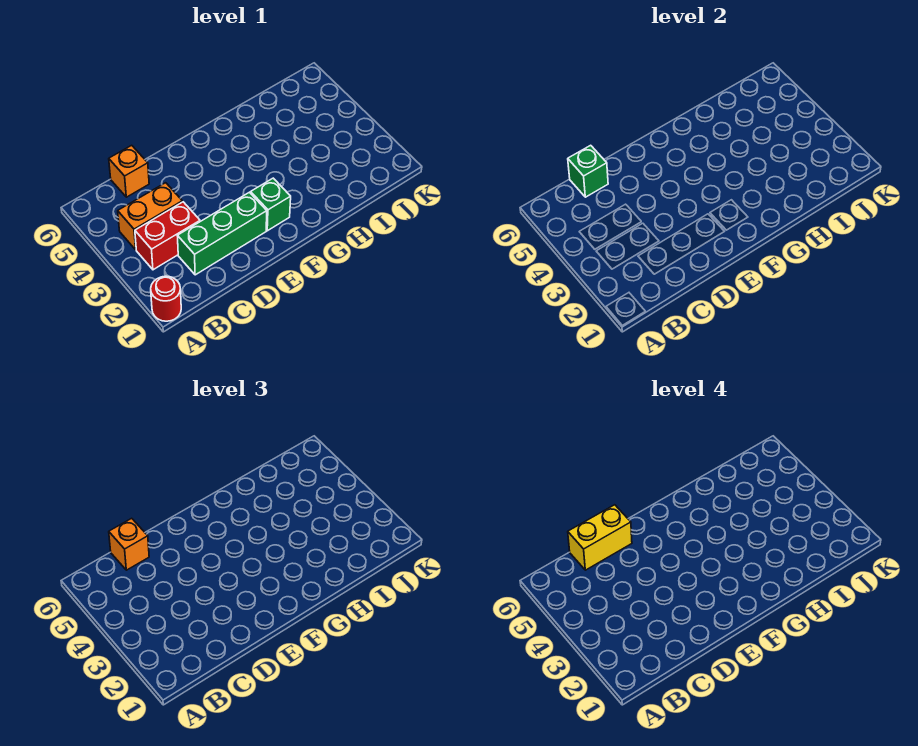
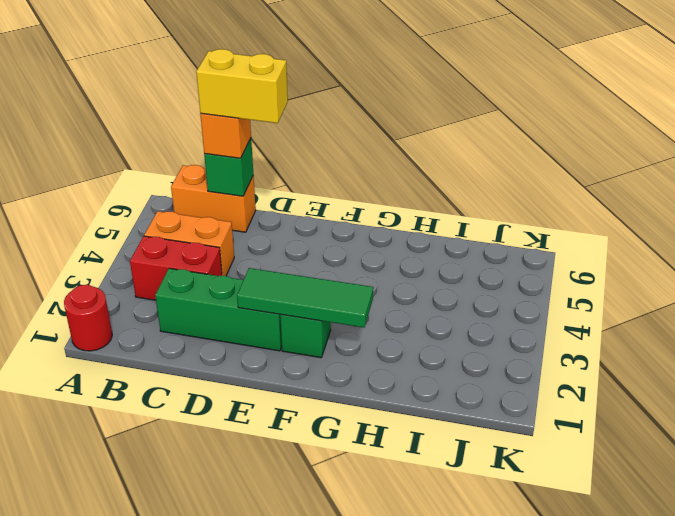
orange brick C6 level 1 -> orange brick B6:C6 level 1
none -> green tile E2:G2 level 2

